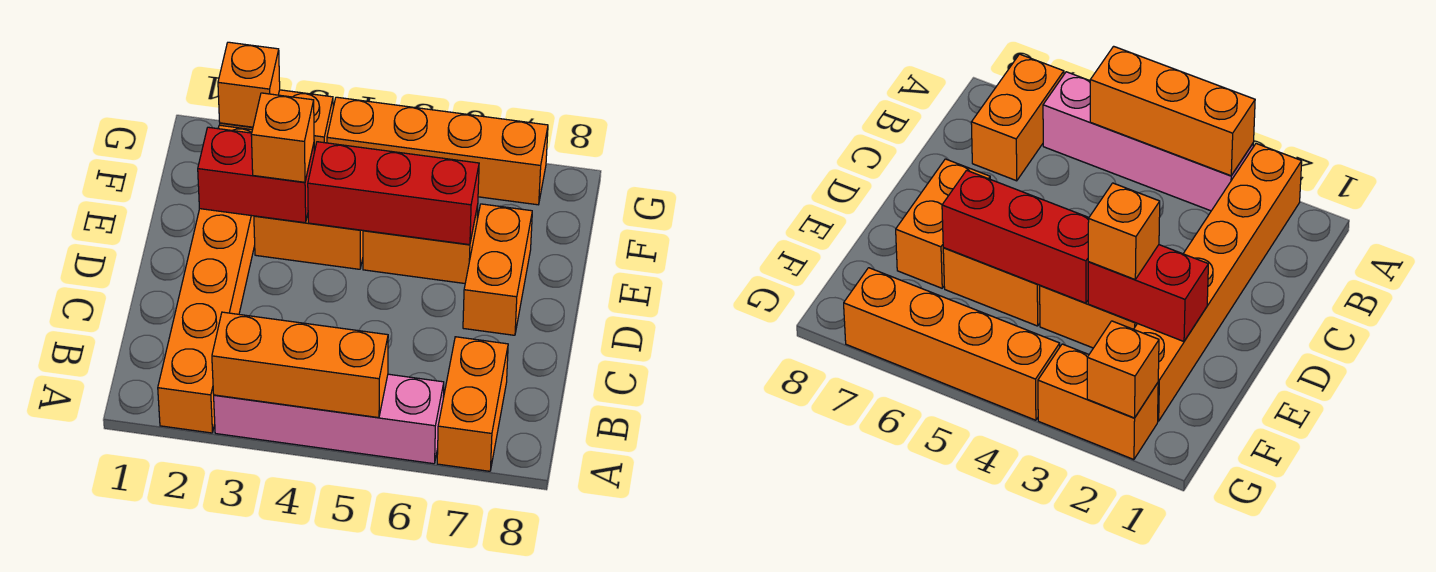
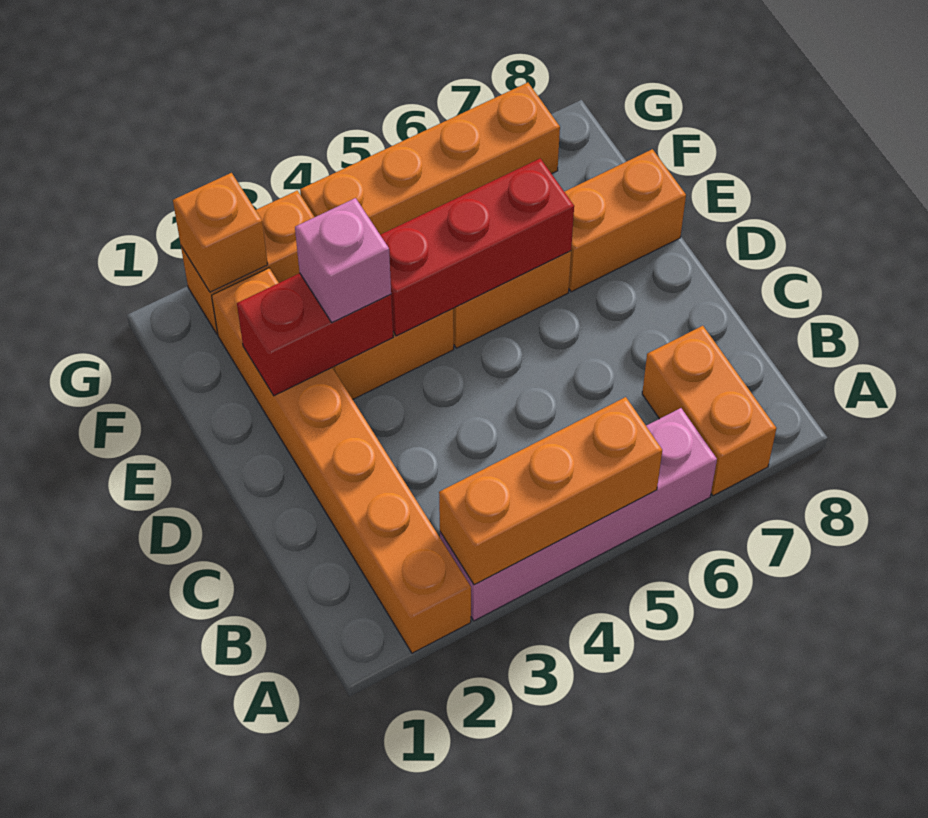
orange brick D7:E7 level 1 -> orange brick E7:E8 level 1
orange brick E3 level 3 -> pink brick E3 level 3

